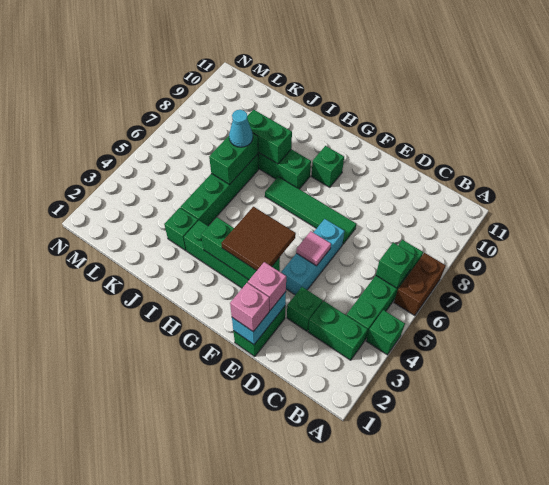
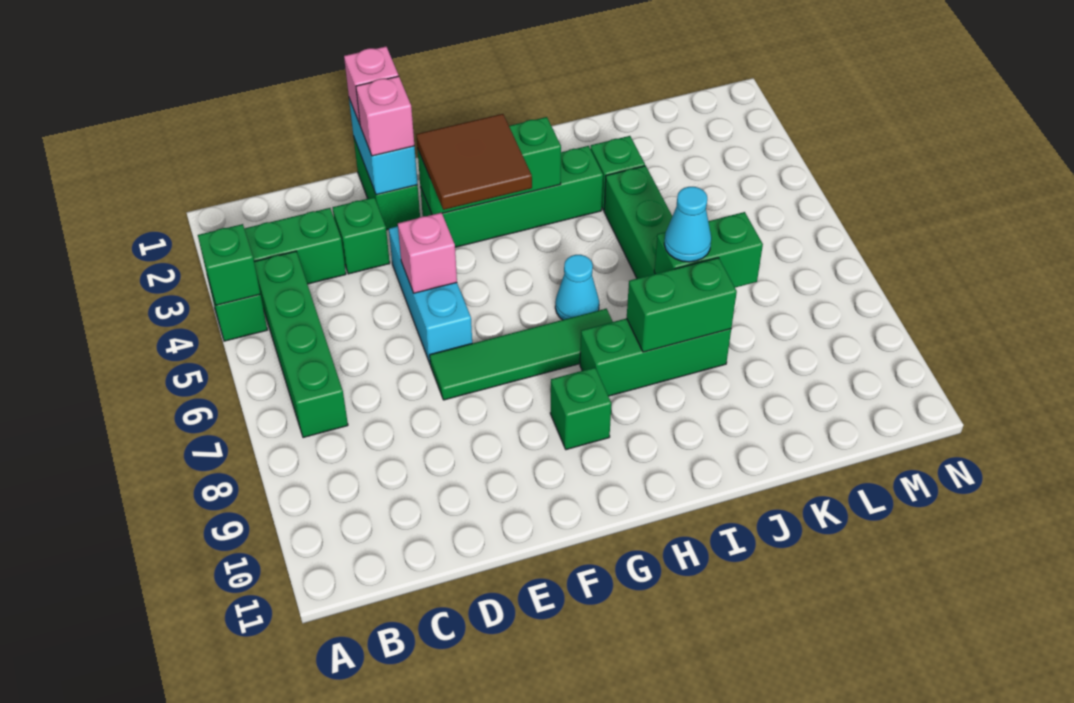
brown brick A6:A7 level 1 -> none
green brick B6 level 2 -> green brick A4 level 2
pink tile E5 level 2 -> pink brick E5 level 2
none -> cyan cone H6 level 1
green brick J6:J7 level 2 -> green brick J7:K7 level 2

